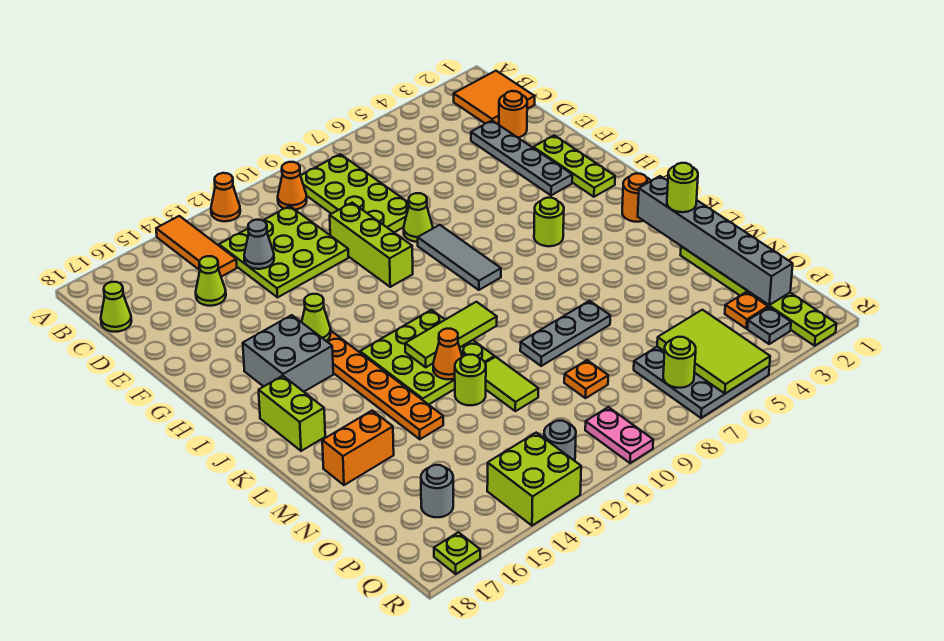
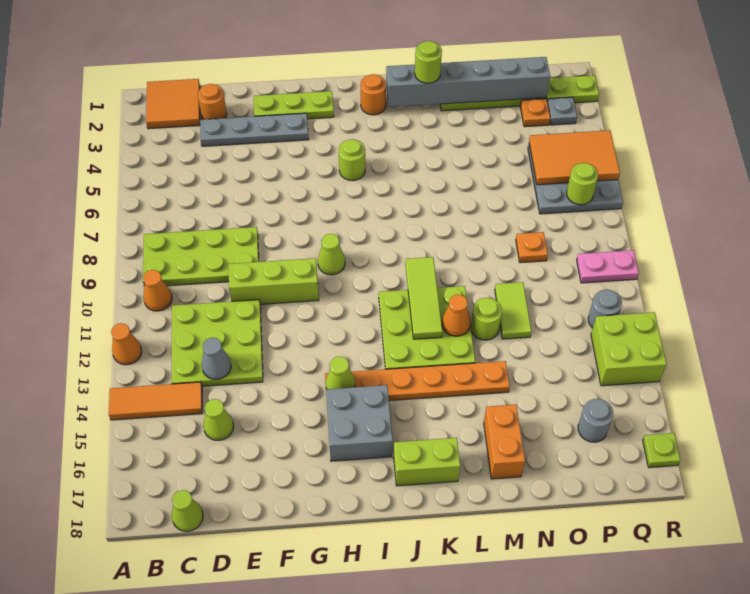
lime cone F8 level 1 -> lime cone H9 level 1
grey tile G8:I8 level 1 -> none
grey plate M7:M9 level 1 -> none
lime tile M11:N11 level 1 -> lime tile N11:N12 level 1
lime tile P5:R6 level 2 -> orange tile P5:R6 level 2

